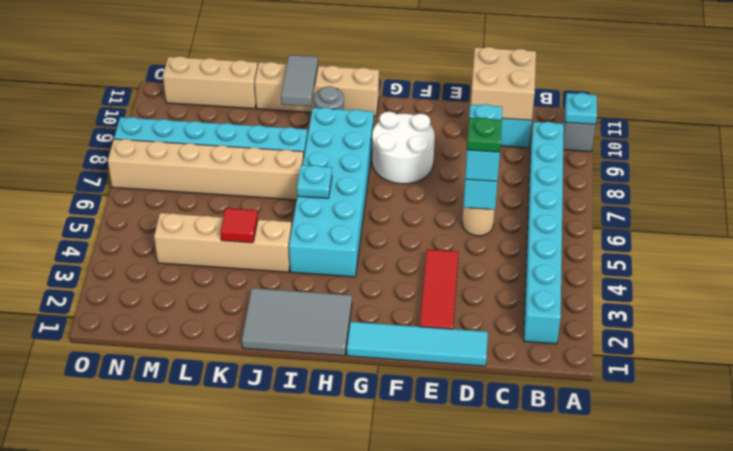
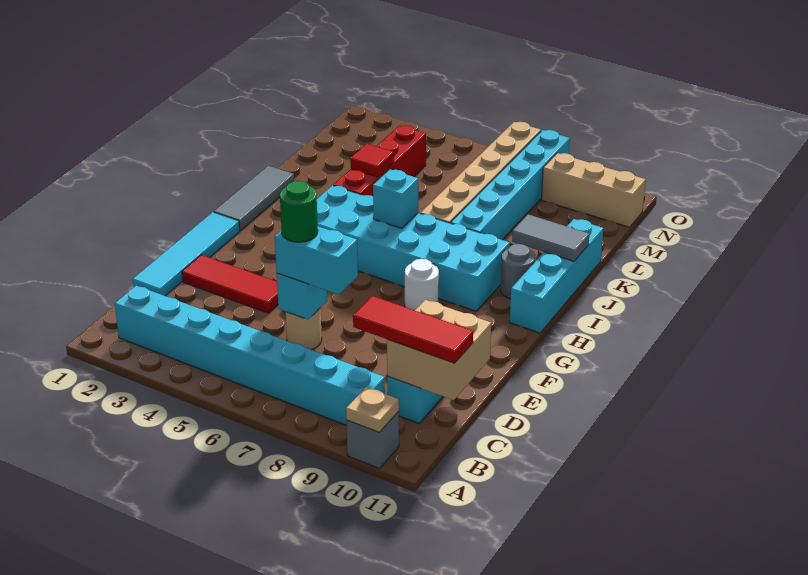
cyan plate A10 level 2 -> tan plate A10 level 2
none -> red tile C9:C11 level 3
green plate D6 level 4 -> green round brick D6 level 4
white round brick F8:G9 level 1 -> white round brick G8 level 1
grey tile H1:J2 level 1 -> grey tile H1:J1 level 1
tan brick H11:K11 level 1 -> cyan brick H11:K11 level 1
cyan plate I6 level 2 -> cyan brick I6 level 2
tan brick J4:M4 level 1 -> red brick J4:M4 level 1
tan brick L11:N11 level 1 -> tan brick N9:N11 level 1

